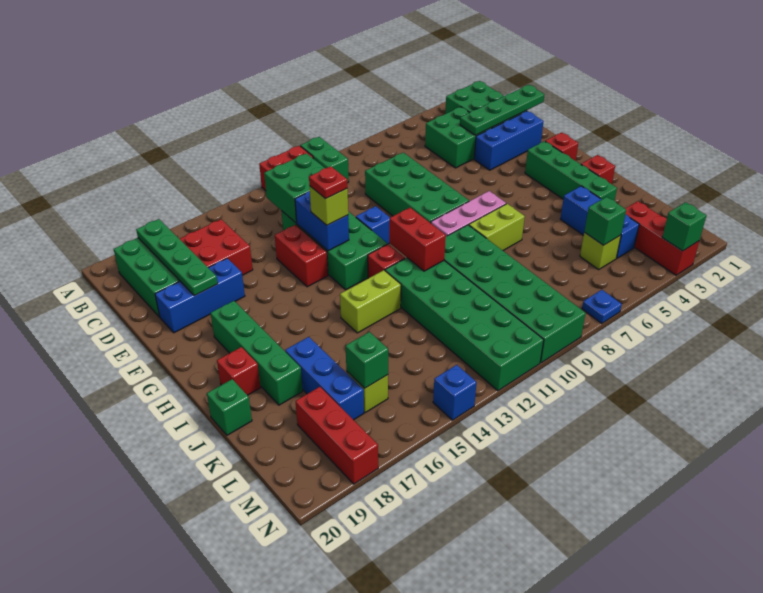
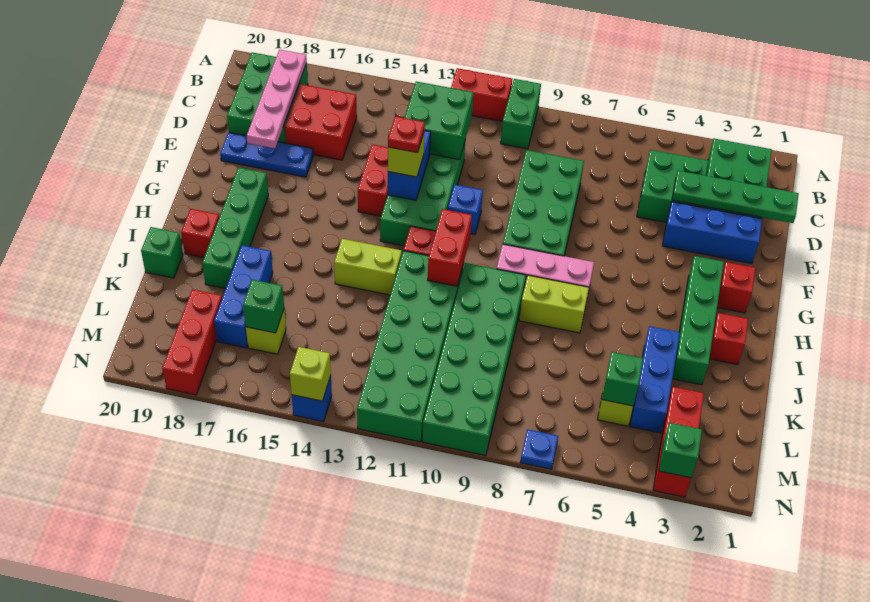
green plate B18:E18 level 2 -> pink plate B18:E18 level 2
blue brick E17:E19 level 1 -> blue plate E17:E19 level 1
none -> lime brick N14 level 2

